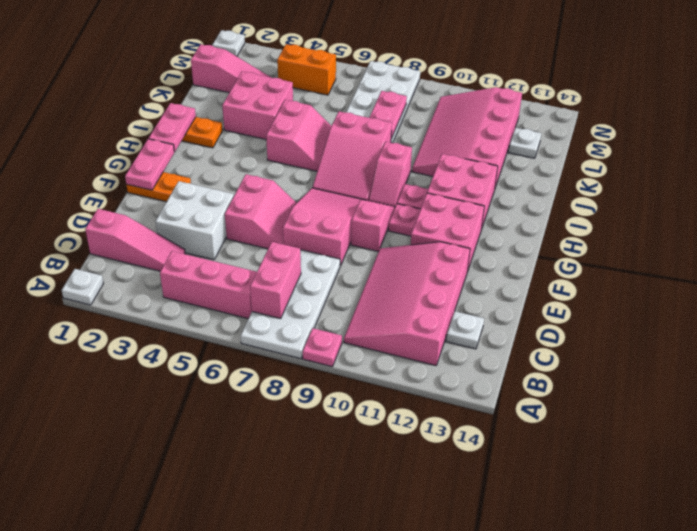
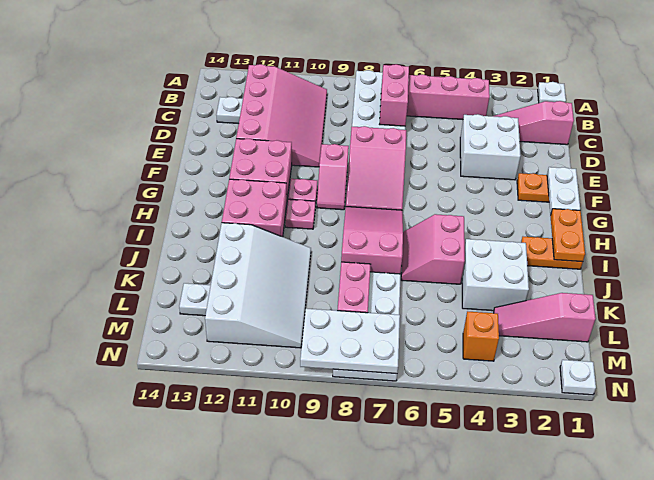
pink plate A9 level 1 -> none
pink slope E5:F6 level 1 top 5 -> none
pink plate F1:G1 level 2 -> white plate F1:G1 level 2
pink plate H1:I1 level 2 -> orange plate H1:I1 level 2
pink slope H9:I9 level 1 top I -> none
pink brick J3:K4 level 1 -> white brick J3:K4 level 1
pink slope J10:M12 level 1 top 12 -> white slope J10:M12 level 1 top 12
orange brick M4:M5 level 1 -> orange brick M4 level 1
none -> white plate M7:N9 level 2

